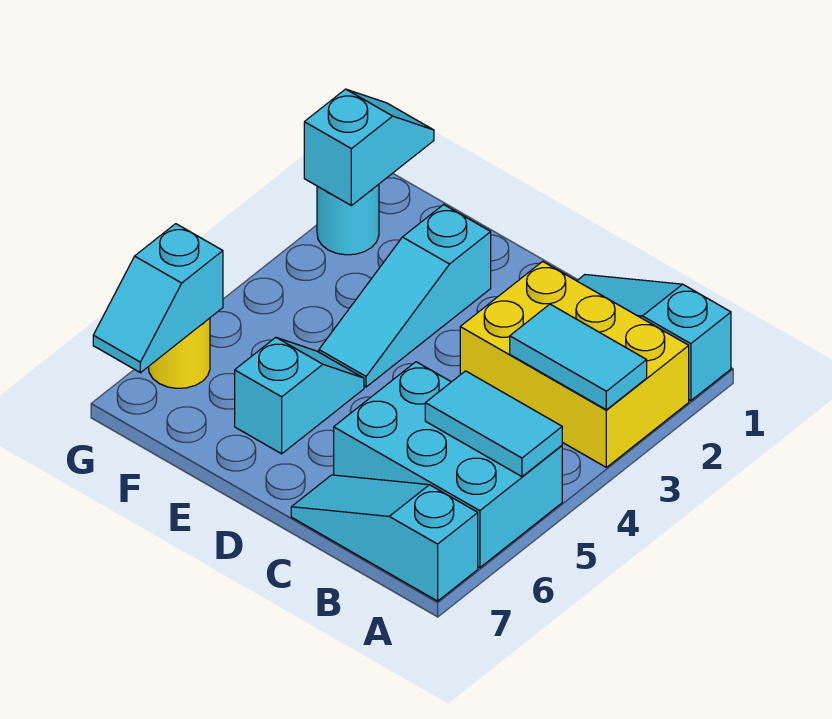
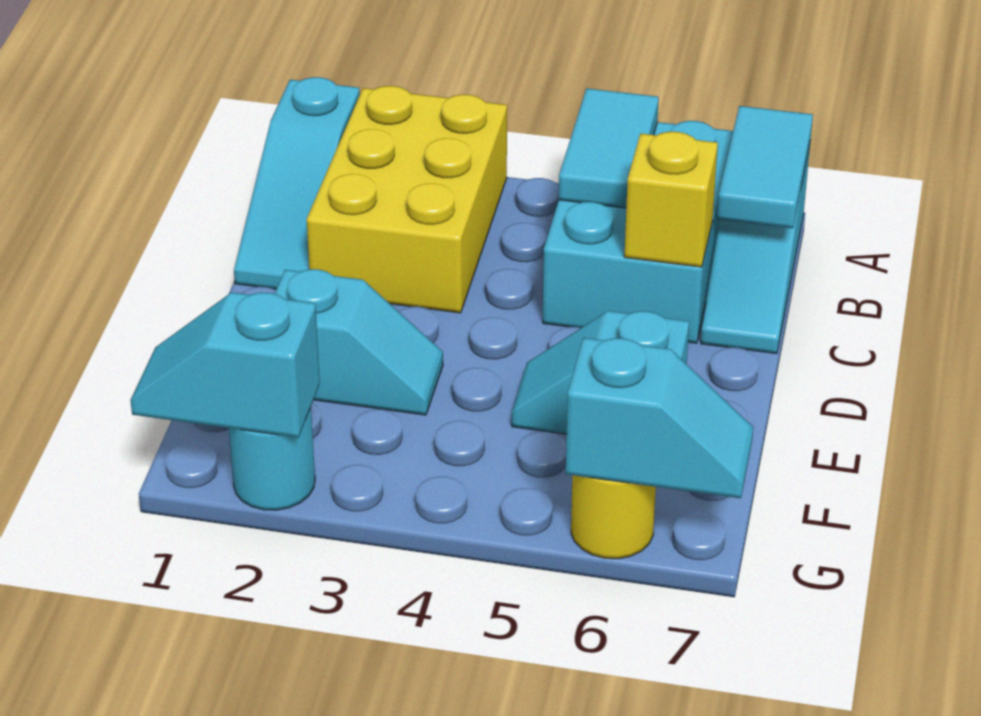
cyan tile A3:B3 level 2 -> cyan tile A7:B7 level 2
none -> yellow brick C6 level 2
cyan slope E2:E4 level 1 top 2 -> cyan slope E2:E3 level 1 top 2

